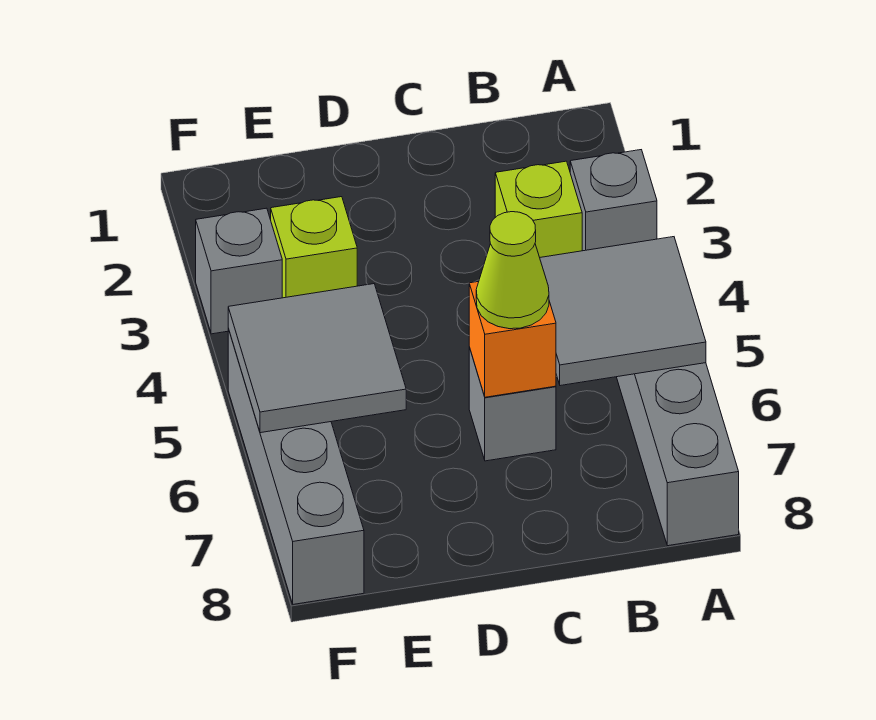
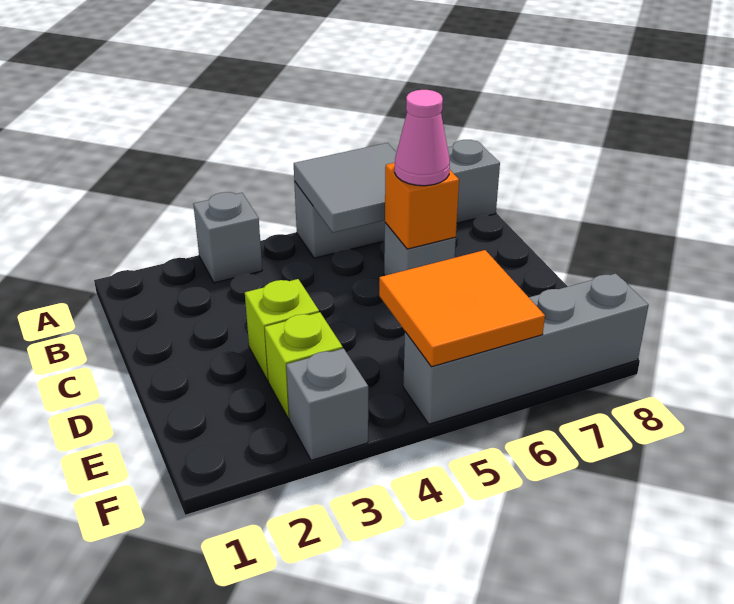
lime brick B3 level 1 -> lime brick D3 level 1
lime cone C6 level 3 -> pink cone C6 level 3
grey tile E5:F6 level 2 -> orange tile E5:F6 level 2

